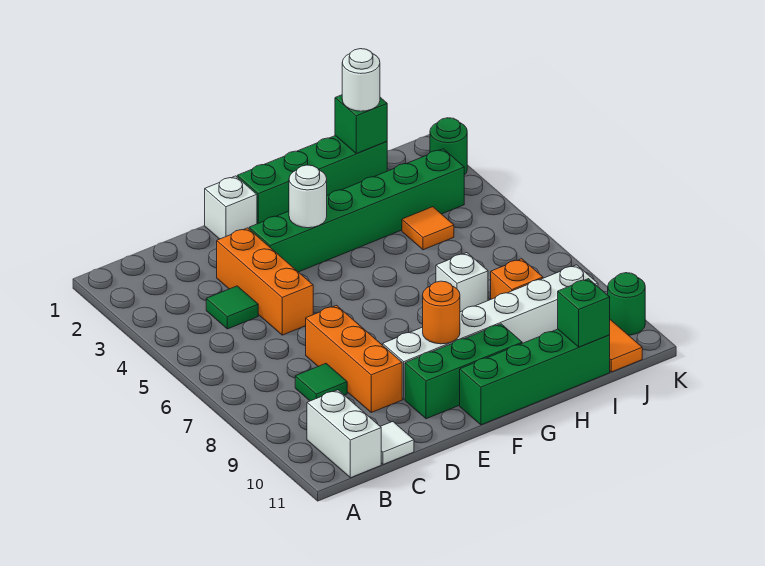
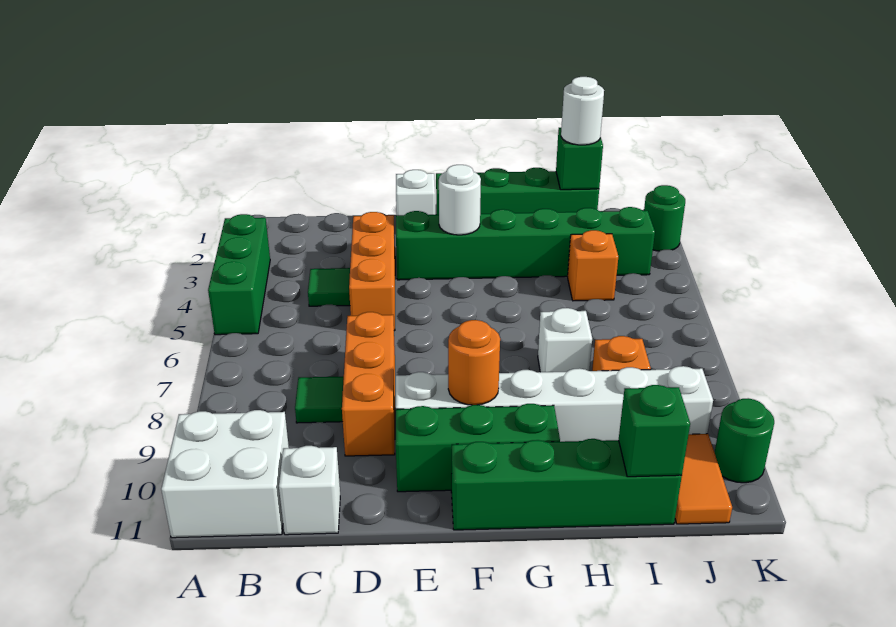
none -> green brick A3:A5 level 1
white brick B10:B11 level 1 -> white brick A10:B11 level 1
white tile C11 level 1 -> white brick C11 level 1
orange tile I4 level 1 -> orange brick I4 level 1

